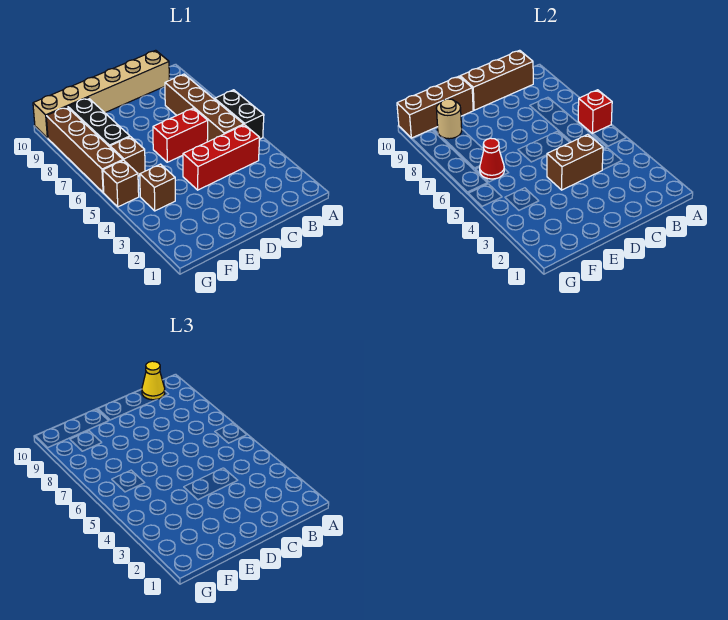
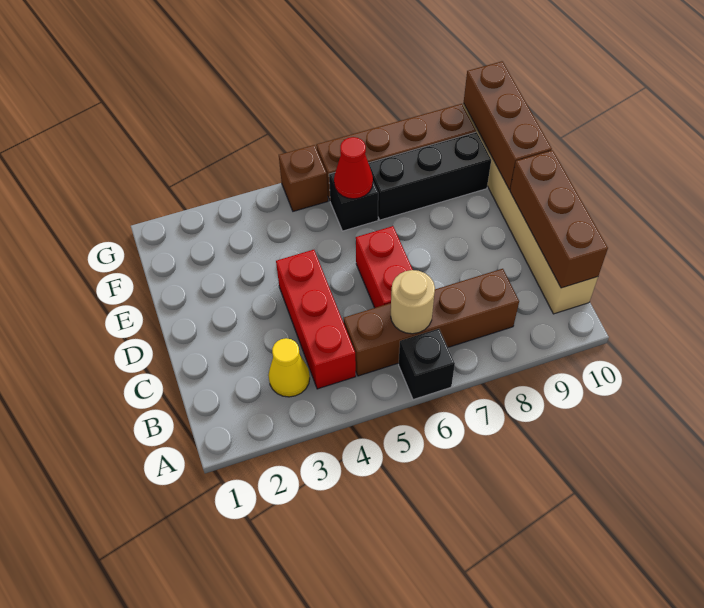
black brick A5:A6 level 1 -> black brick A6 level 1
red brick A6 level 2 -> none
yellow cone B10 level 3 -> yellow cone B3 level 1
brown brick C4:D4 level 2 -> none
brown brick F4 level 1 -> none
brown brick F6 level 1 -> black brick F6 level 1
tan round brick F9 level 2 -> tan round brick B6 level 2

